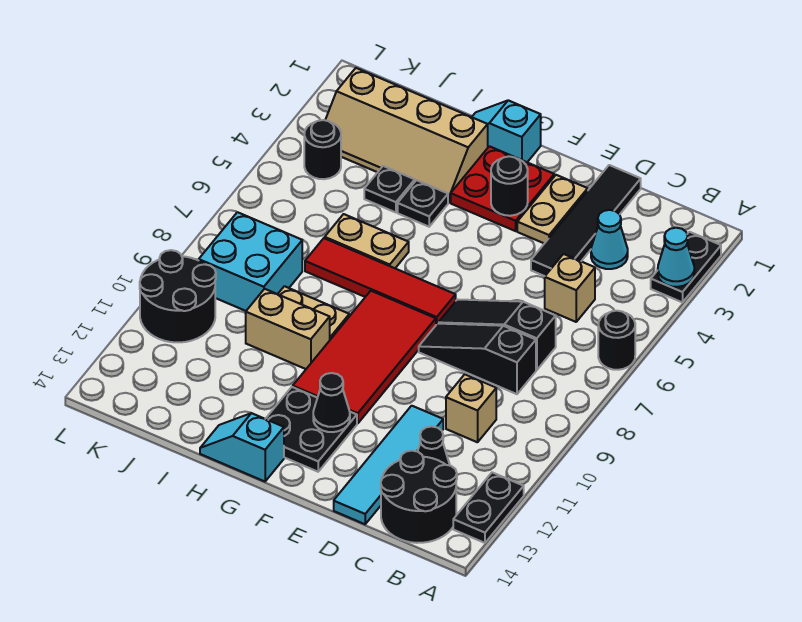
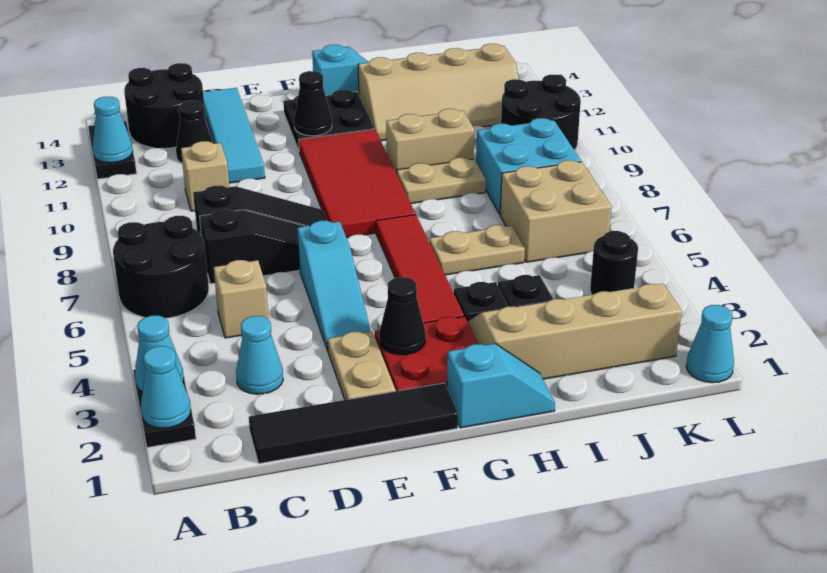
none -> cyan cone A2 level 2
black round brick A6 level 1 -> black round brick A6:B7 level 1
none -> cyan cone A12 level 2
black tile D1:D4 level 1 -> black tile C1:F1 level 1
none -> cyan slope E4:E6 level 1 top 6
black round brick F3 level 2 -> black cone F3 level 2
red tile F7:I7 level 1 -> red tile G4:G7 level 1
none -> tan slope H12:K13 level 1 top 13
none -> tan brick J6:K7 level 1
none -> cyan cone L1 level 1

